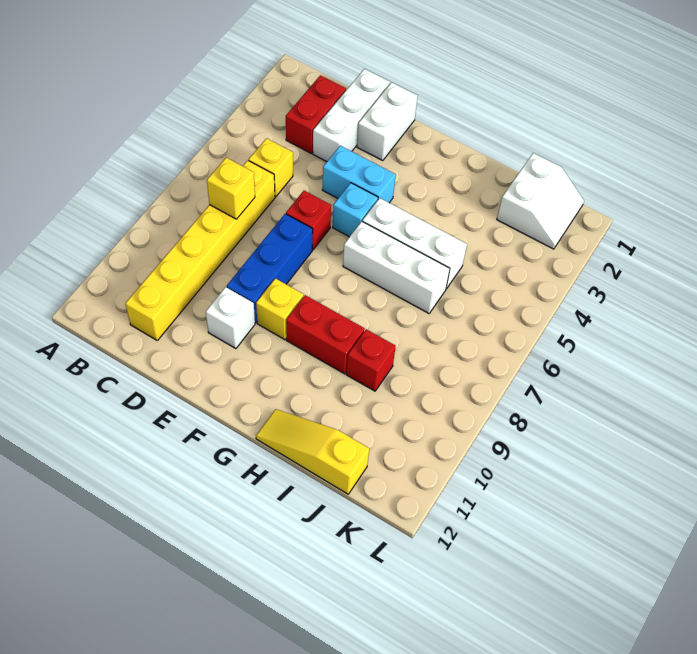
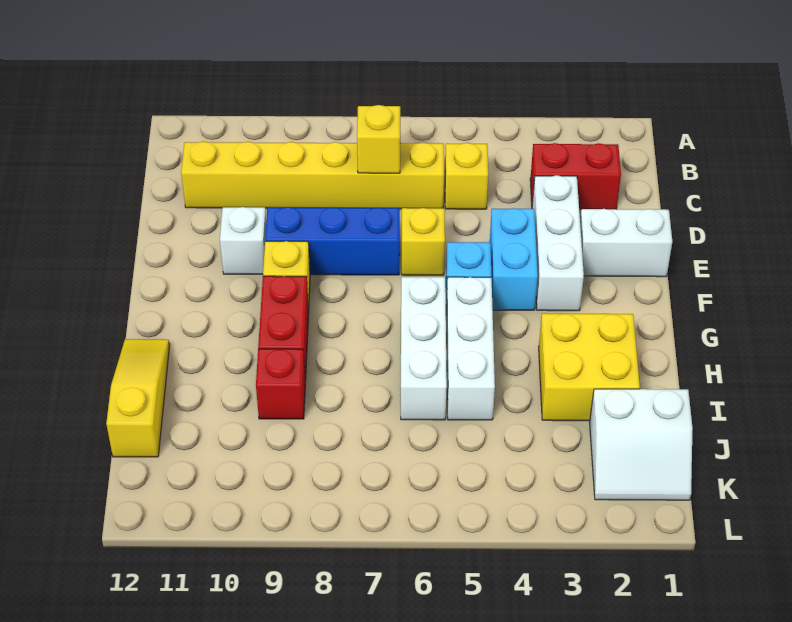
white brick D1:D3 level 1 -> white brick D3:F3 level 1
red brick E6 level 1 -> yellow brick E6 level 1
none -> yellow brick H2:I3 level 1

